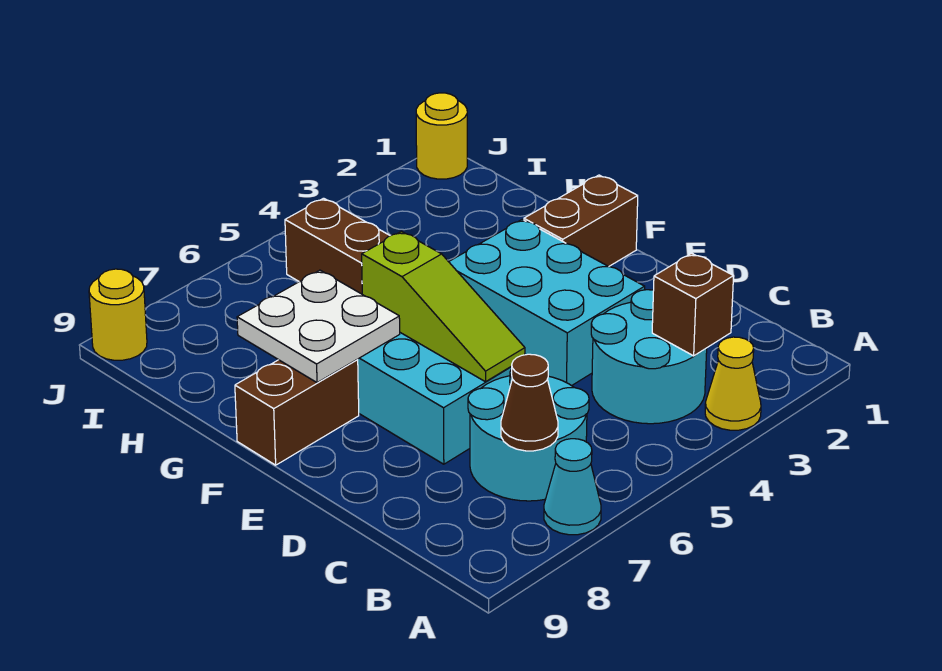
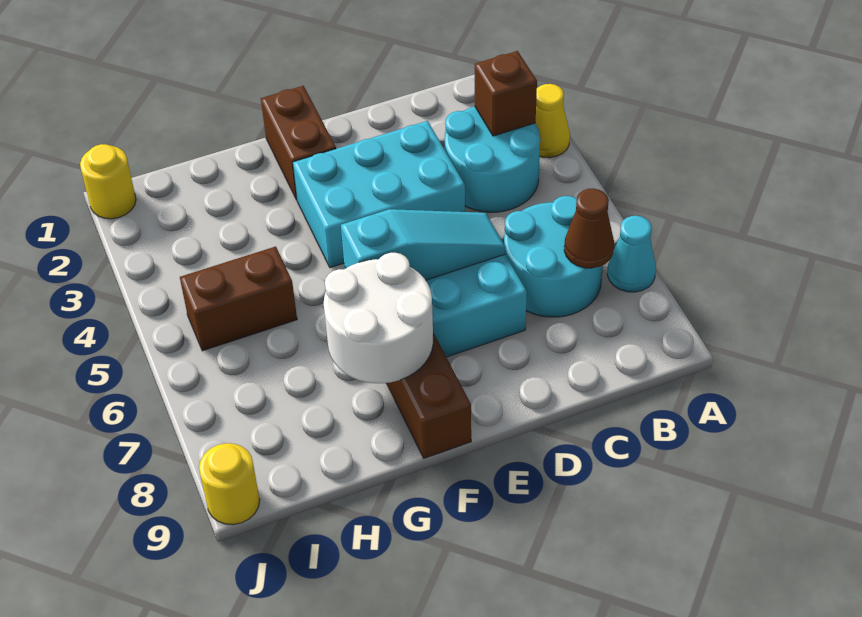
lime slope D6:F6 level 2 top F -> cyan slope D6:F6 level 2 top F
white plate F7:G8 level 2 -> white round brick F7:G8 level 2

